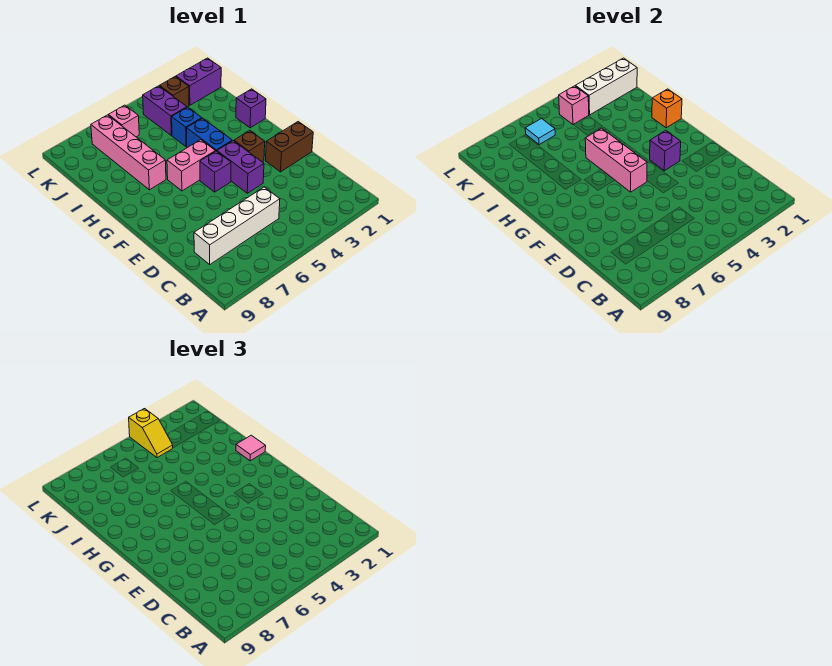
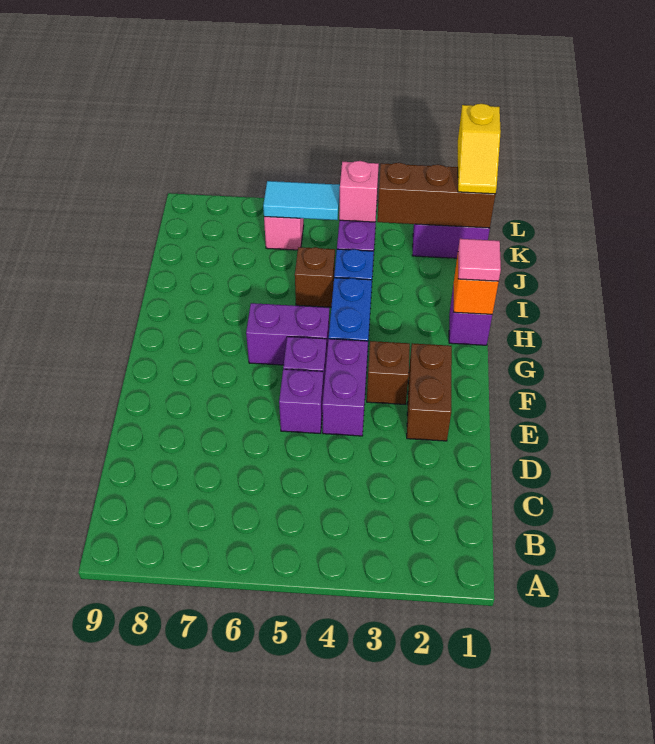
white brick C5:C8 level 1 -> none
brown brick E1:E2 level 1 -> brown brick E2:F2 level 1
purple brick F3 level 2 -> purple brick E5 level 1
pink brick F5:H5 level 2 -> none
pink brick G5:G6 level 1 -> purple brick G5:G6 level 1
pink brick H7:K7 level 1 -> none
white brick K1:K3 level 2 -> brown brick K1:K3 level 2
brown brick K3 level 1 -> brown brick I5 level 1
yellow slope K4:L4 level 3 top L -> yellow slope K1:L1 level 3 top L
cyan tile K6 level 2 -> cyan tile K5:K6 level 2

